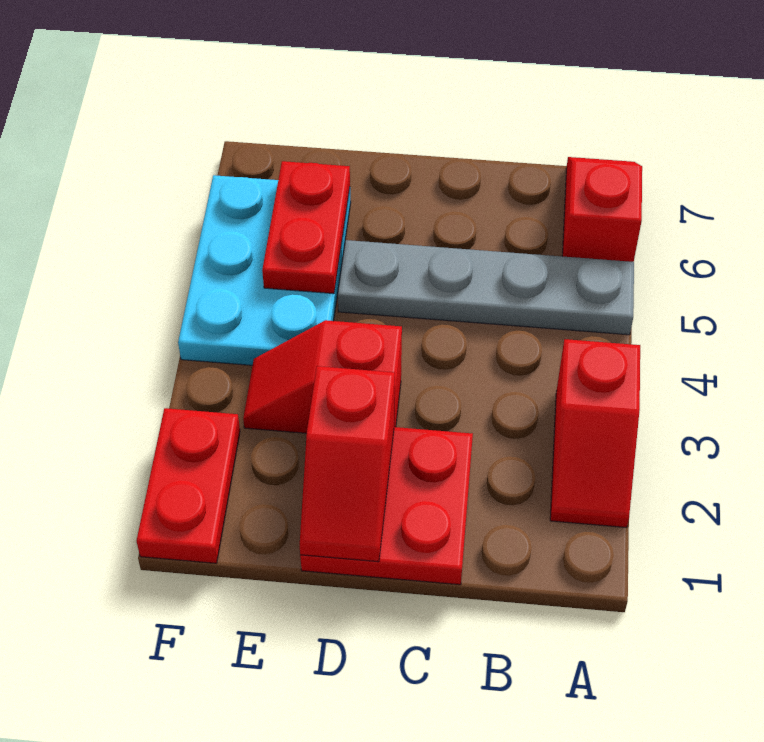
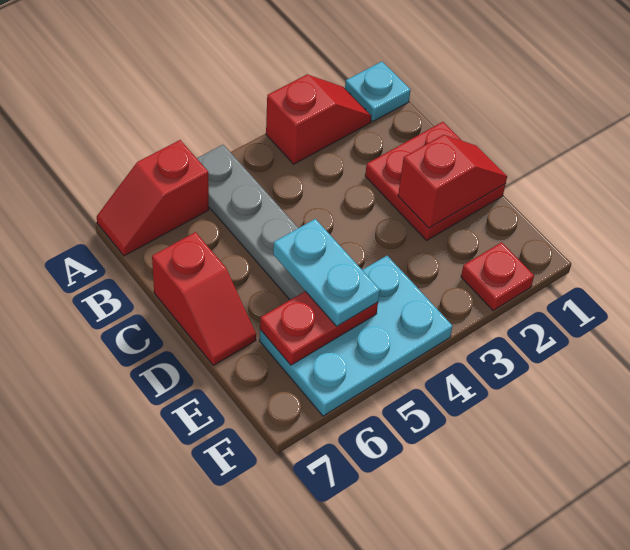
none -> cyan plate A1 level 1
red slope D3:E3 level 1 top D -> red slope C7:D7 level 1 top C
none -> cyan plate D5:E5 level 3
red plate F1:F2 level 1 -> red plate F2 level 1

